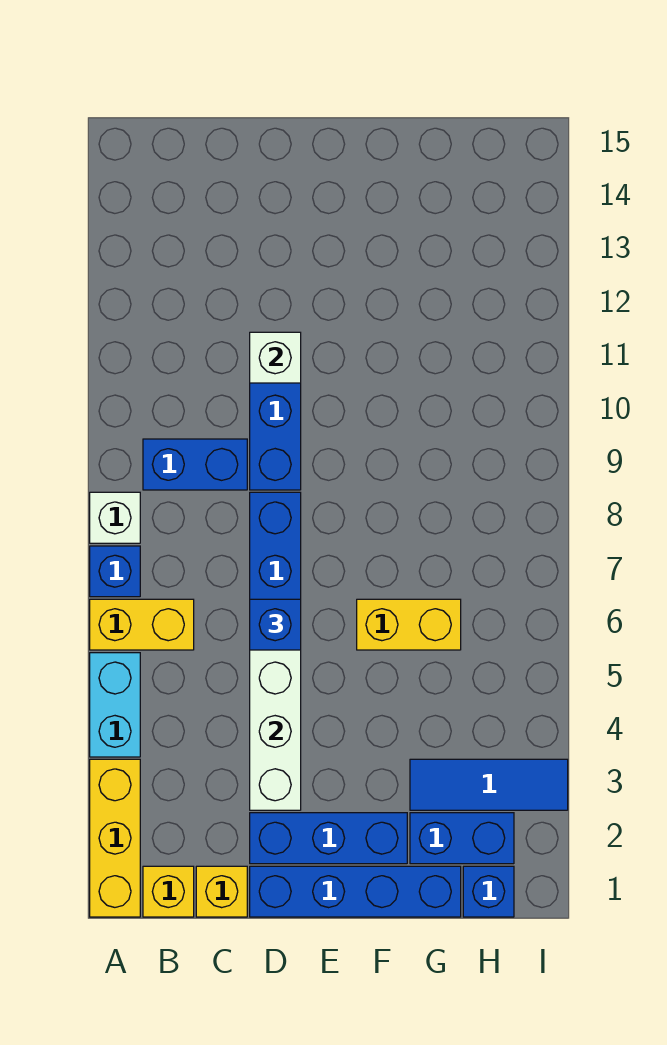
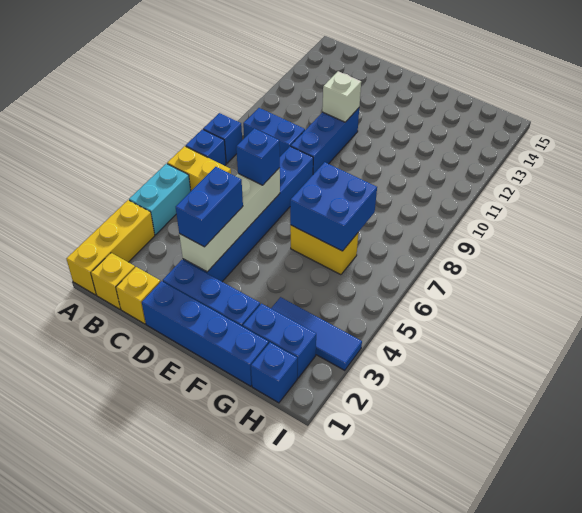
white brick A8 level 1 -> blue brick A8 level 1
none -> blue brick D3:D4 level 3
none -> blue brick F6:G7 level 2

